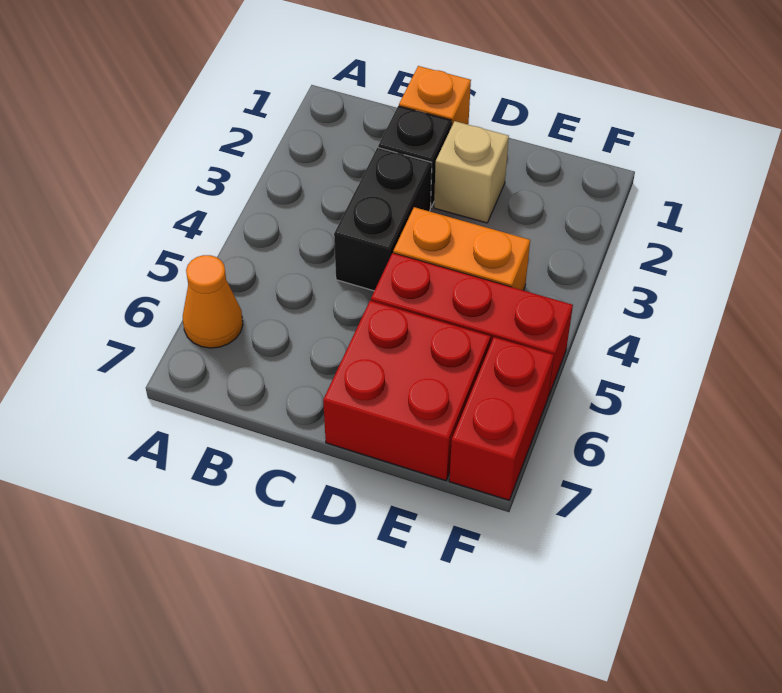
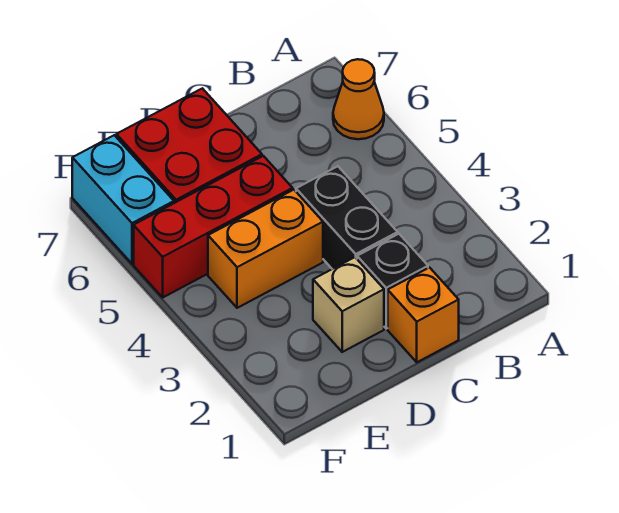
red brick F6:F7 level 1 -> cyan brick F6:F7 level 1

